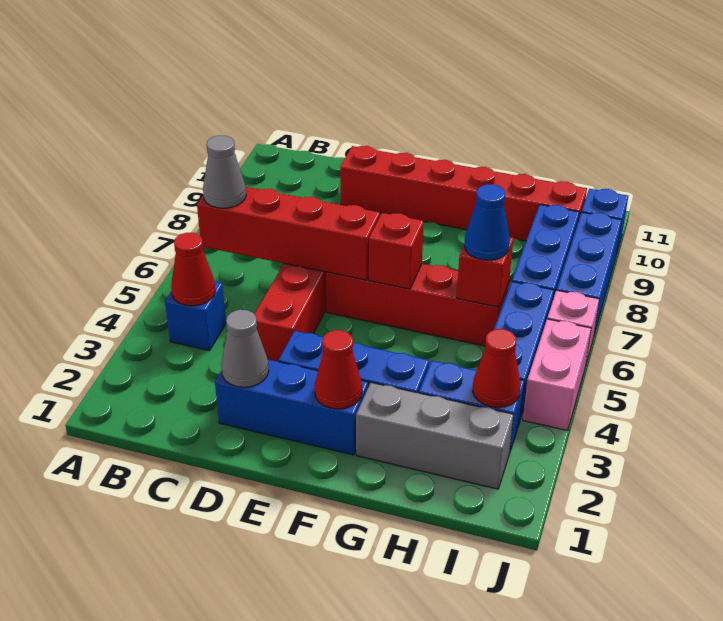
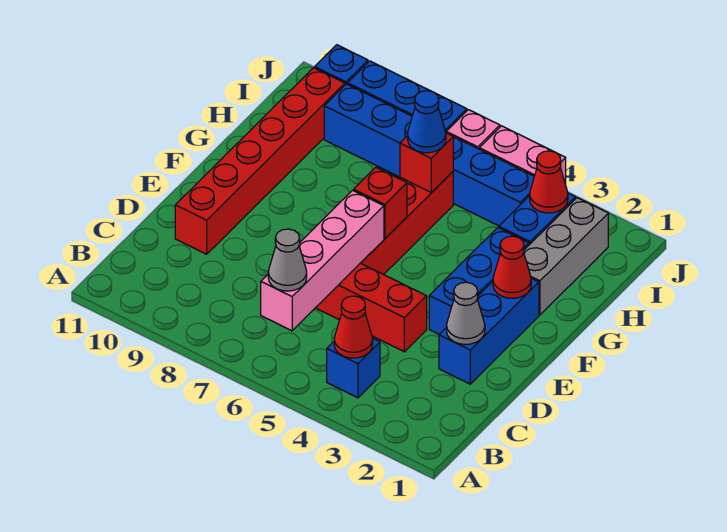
red brick B6:E6 level 2 -> pink brick B6:E6 level 2

